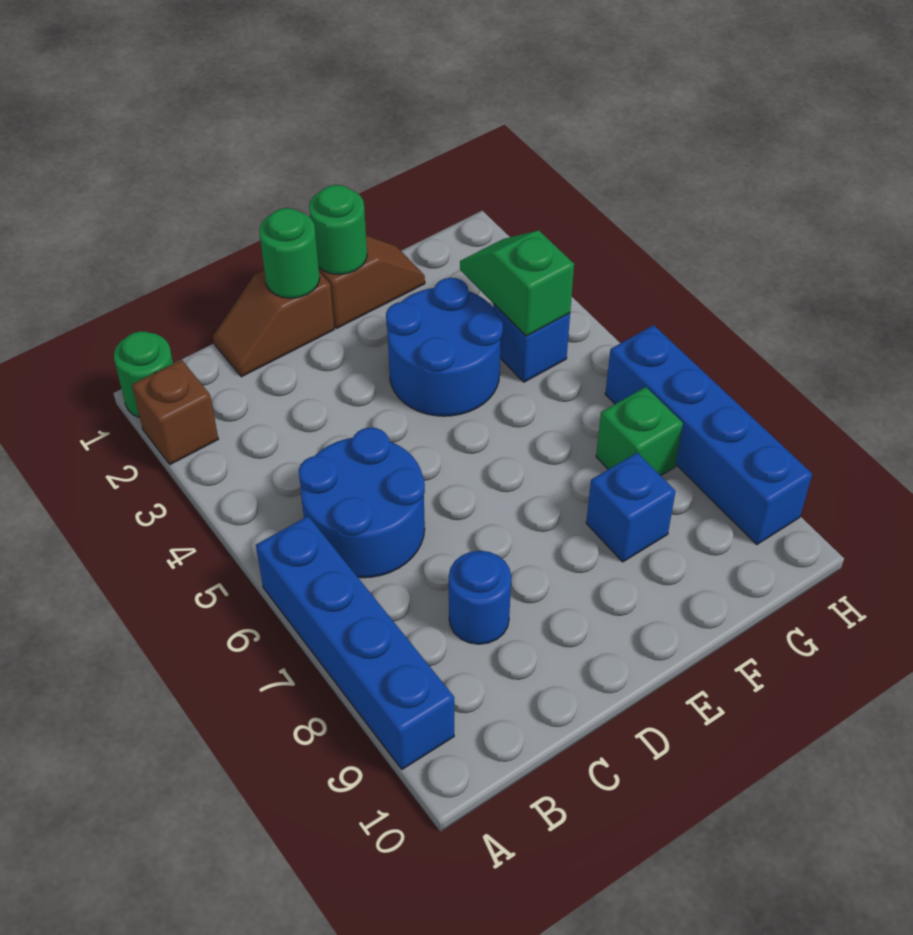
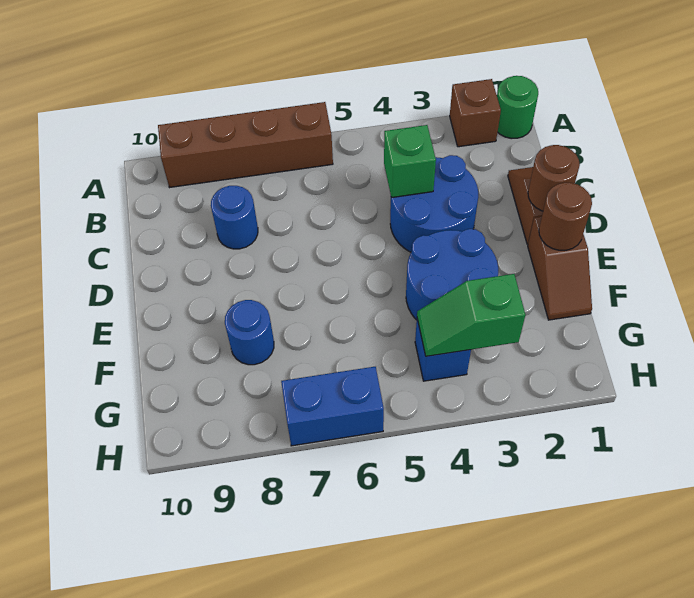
blue brick A6:A9 level 1 -> brown brick A6:A9 level 1
blue round brick B5:C6 level 1 -> blue round brick C3:D4 level 1
green round brick D1 level 2 -> brown round brick D1 level 2
green round brick E1 level 2 -> brown round brick E1 level 2
blue brick F8 level 1 -> blue round brick F8 level 1
green slope G3:G4 level 2 top 4 -> green slope G3:G4 level 2 top 3
green brick G7 level 1 -> green brick C4 level 2
blue brick H6:H9 level 1 -> blue brick H6:H7 level 1

